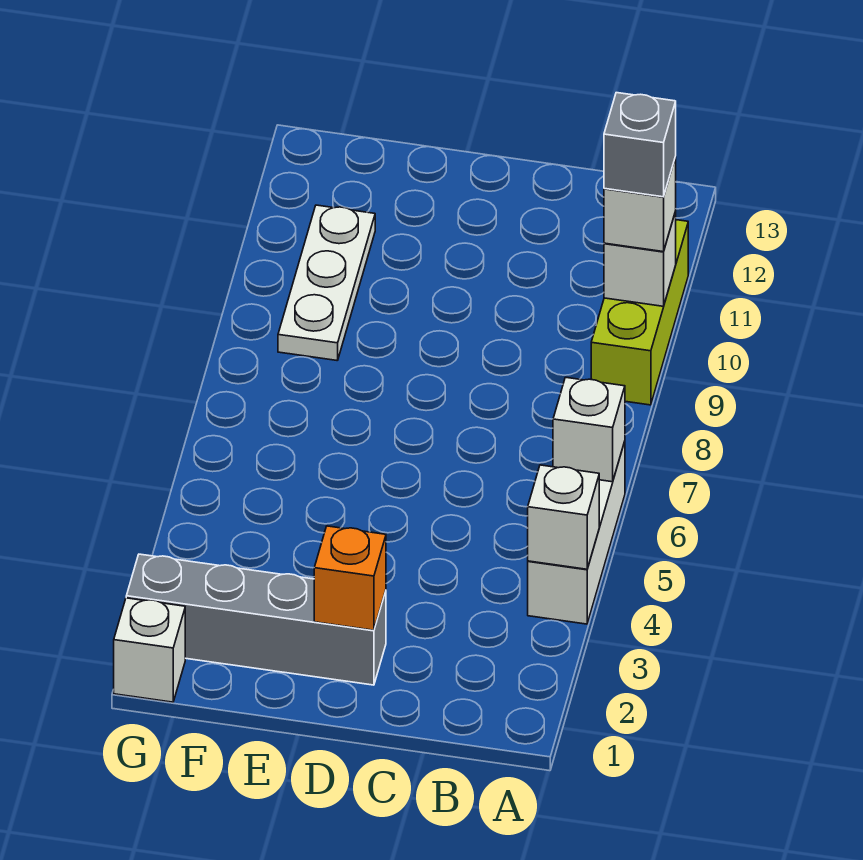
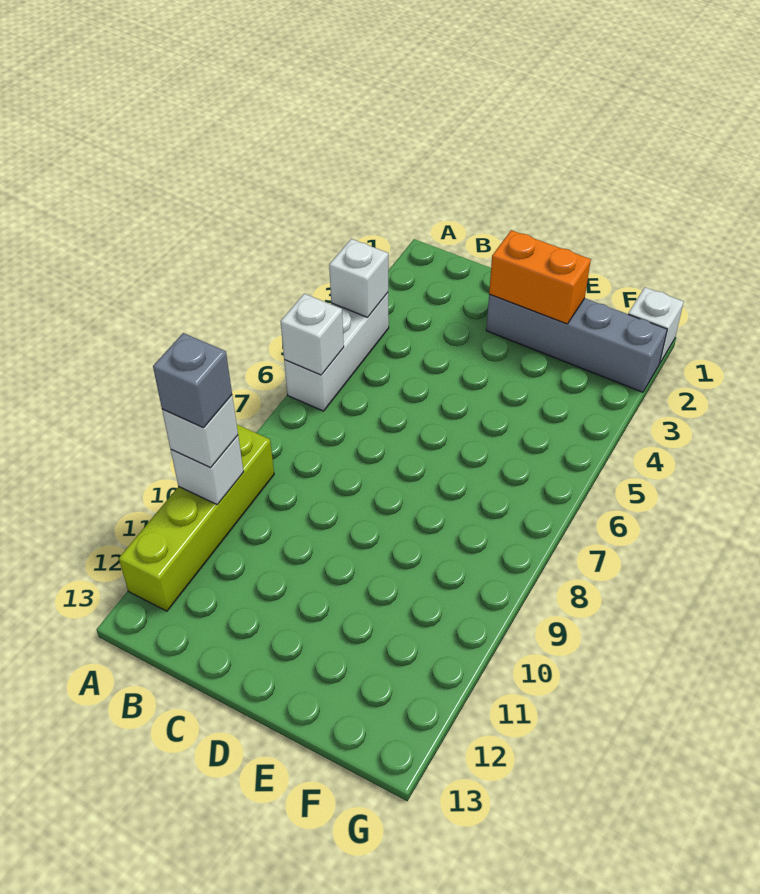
lime brick A9:A11 level 1 -> lime brick A9:A12 level 1
orange brick D2 level 2 -> orange brick D2:E2 level 2
white plate F9:F11 level 1 -> none

